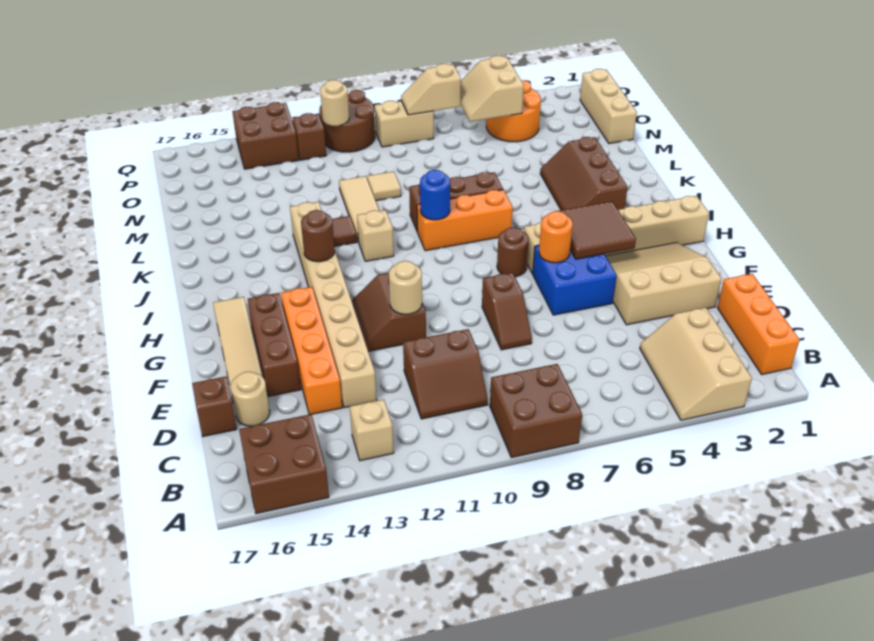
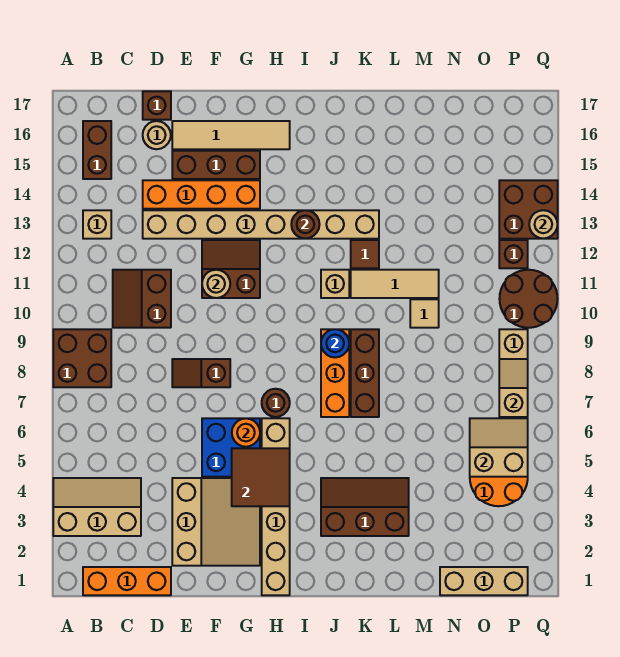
brown brick A15:B16 level 1 -> brown brick B15:B16 level 1
tan round brick P11 level 2 -> tan round brick Q13 level 2

